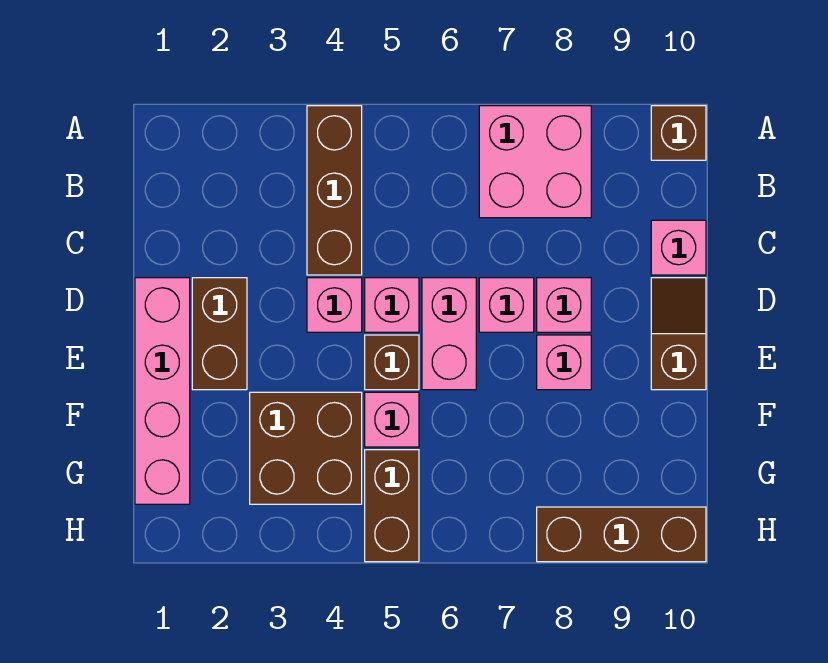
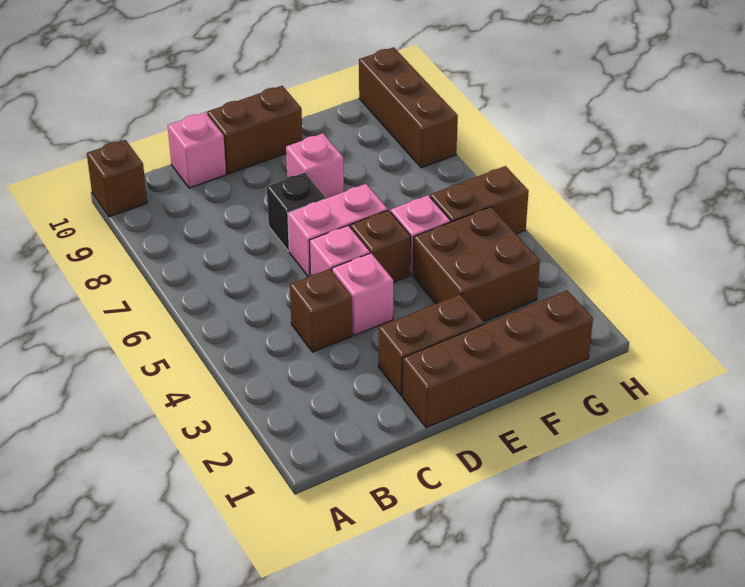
brown brick A4:C4 level 1 -> brown brick C4 level 1
pink brick A7:B8 level 1 -> none
pink brick D1:G1 level 1 -> brown brick D1:G1 level 1
pink brick D7 level 1 -> black brick D7 level 1
pink brick D8 level 1 -> none
brown slope D10:E10 level 1 top E -> brown brick D10:E10 level 1

